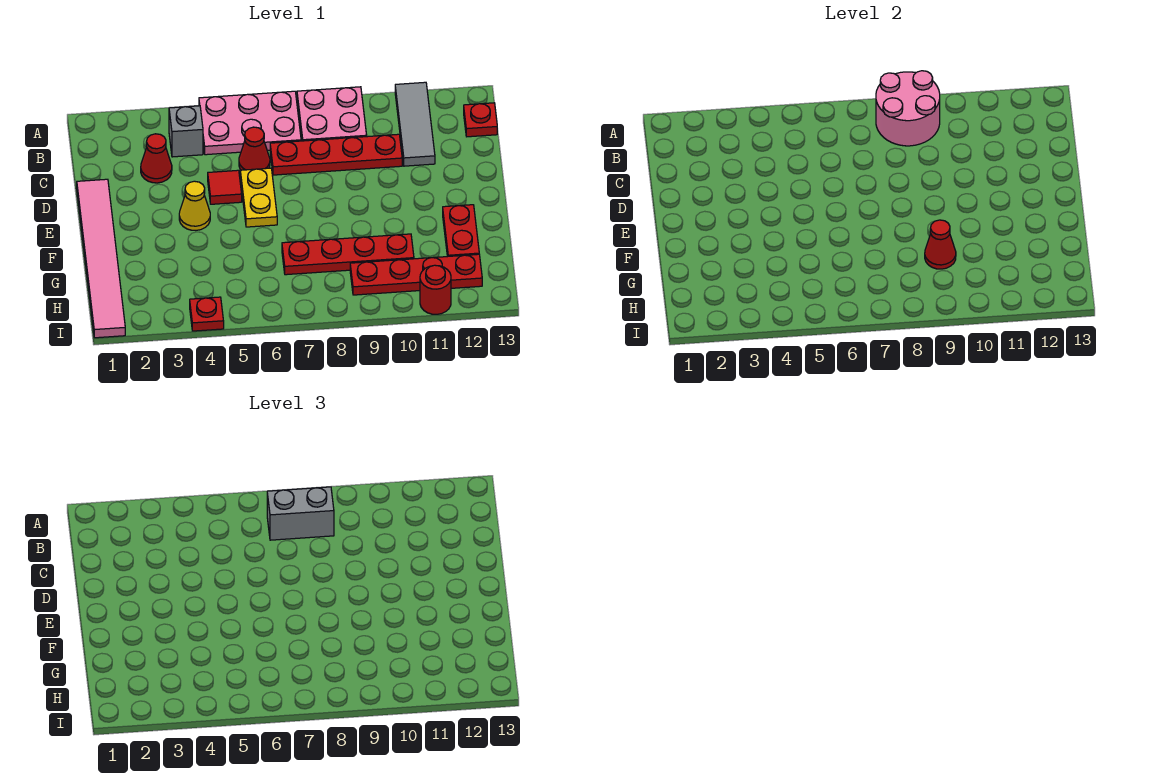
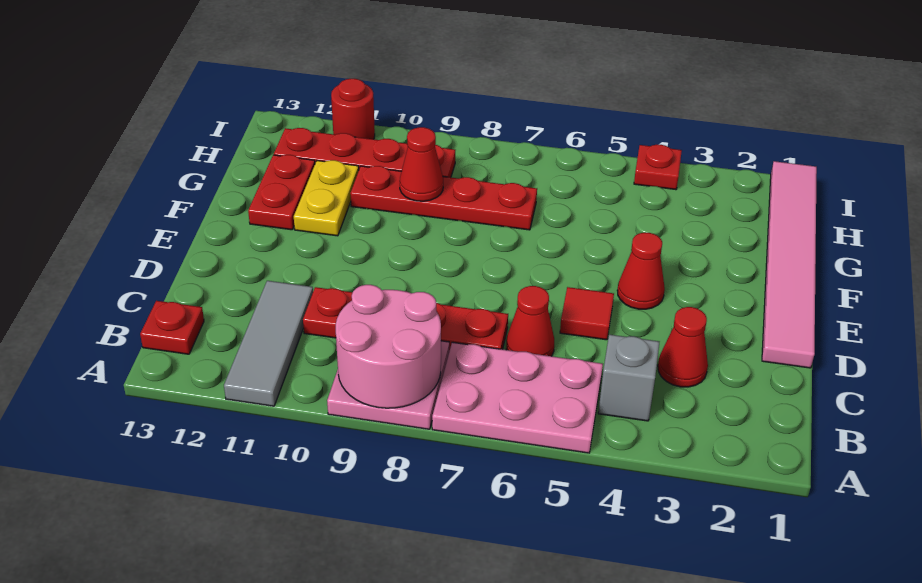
grey brick B7:B8 level 3 -> none
yellow plate D6:E6 level 1 -> yellow plate F11:G11 level 1
yellow cone E4 level 1 -> red cone E4 level 1

